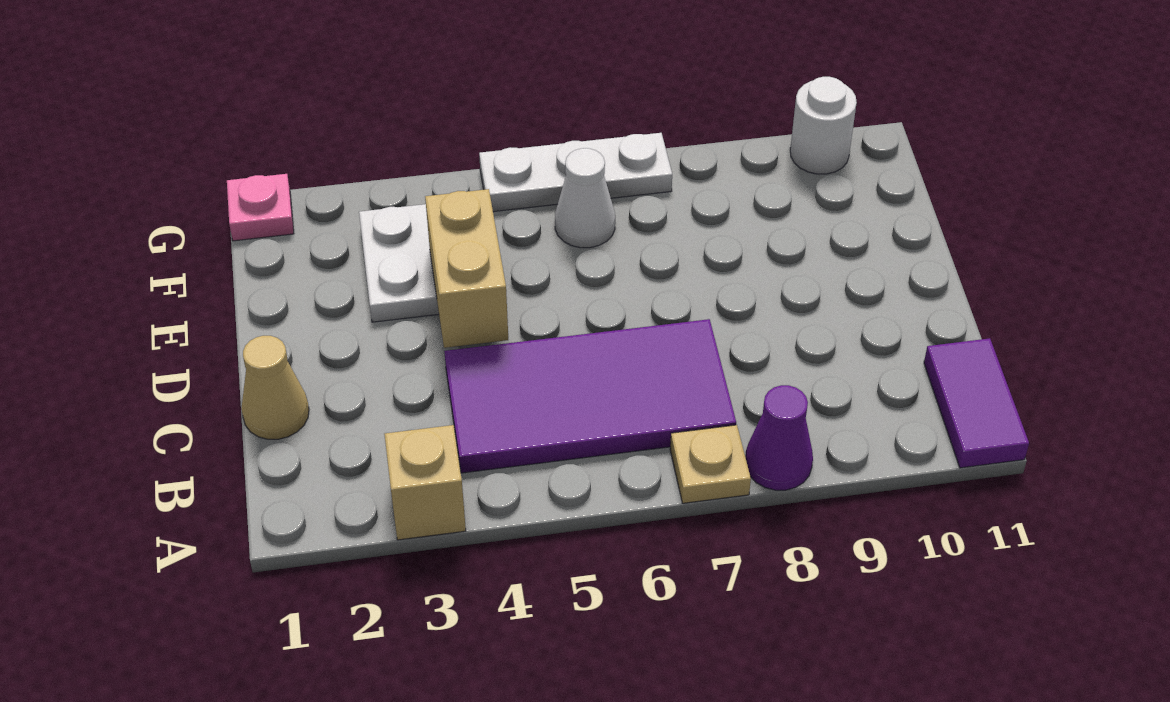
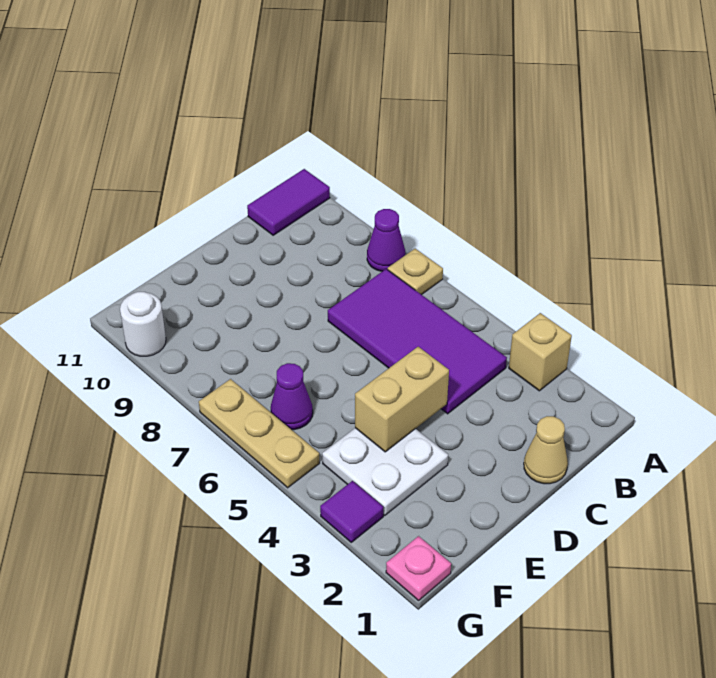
white cone F6 level 1 -> purple cone F6 level 1
none -> purple tile G3 level 1
white plate G5:G7 level 1 -> tan plate G5:G7 level 1

